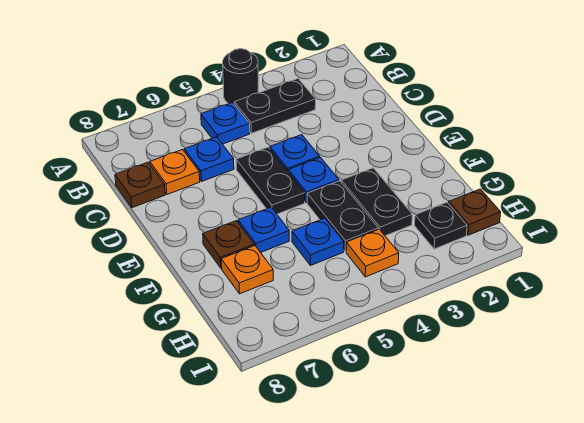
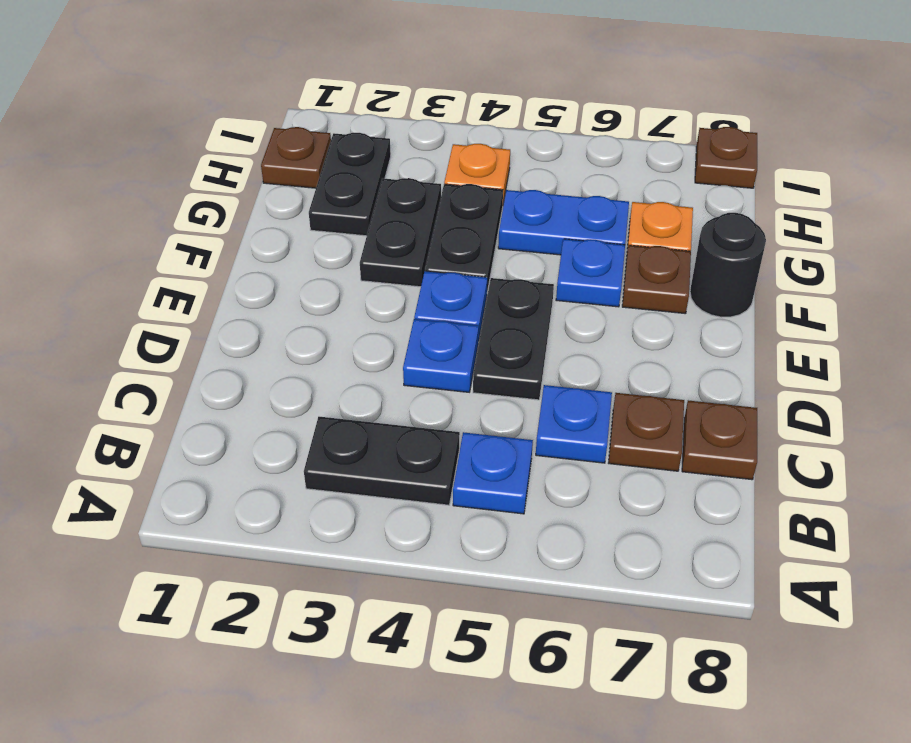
black round brick A4 level 1 -> black round brick F8 level 1
orange plate C7 level 1 -> brown plate C7 level 1
blue plate G5 level 1 -> blue plate G5:G6 level 1
black plate H2 level 1 -> black plate G2:H2 level 1
none -> brown plate I8 level 1

